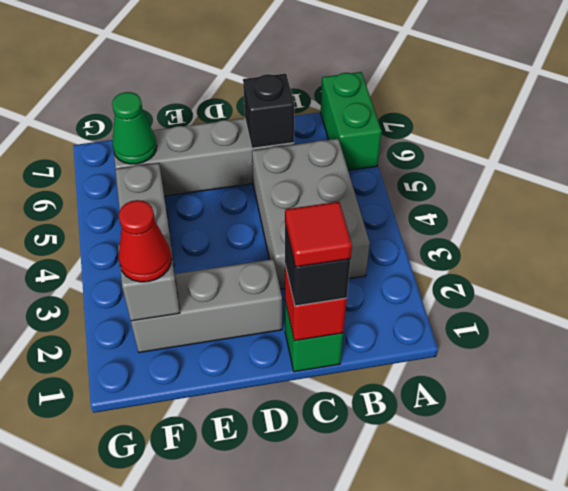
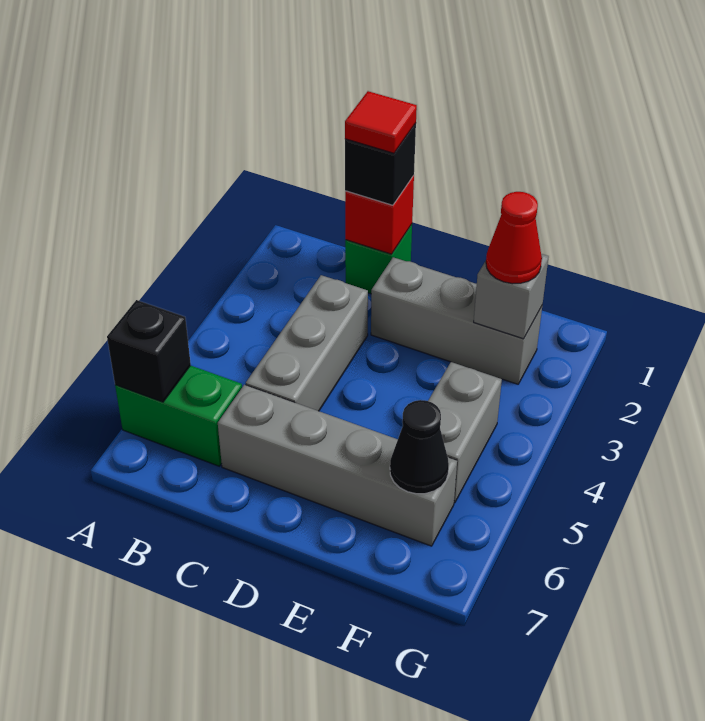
green brick A6:A7 level 1 -> green brick A6:B6 level 1
grey brick B3:C5 level 1 -> grey brick C3:C5 level 1
black brick C6 level 2 -> black brick A6 level 2
green cone F6 level 2 -> black cone F6 level 2

